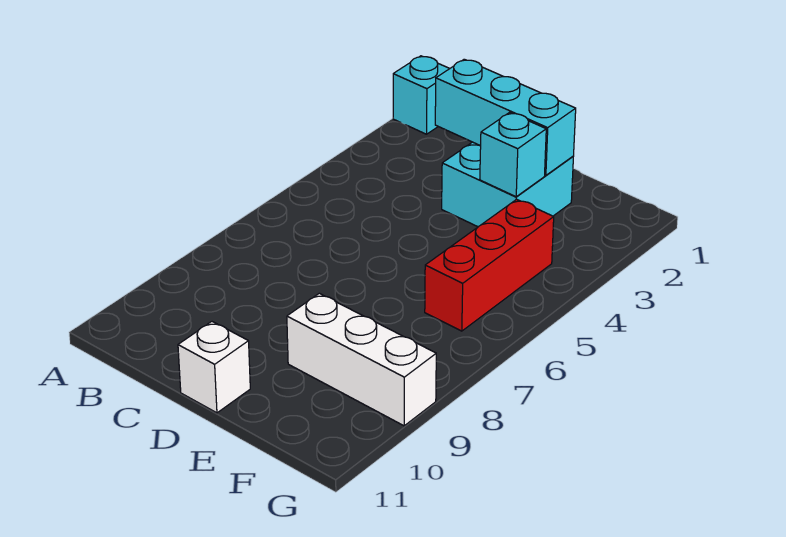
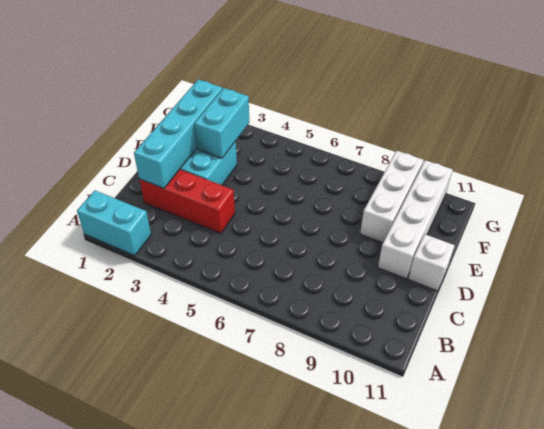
cyan brick A1 level 1 -> cyan brick A1:A2 level 1
cyan brick C2:E2 level 2 -> cyan brick C2:F2 level 2
none -> white brick D10:G10 level 1
cyan brick E3 level 2 -> cyan brick E3:F3 level 2
red brick F4:F6 level 1 -> red brick C2:C4 level 1

